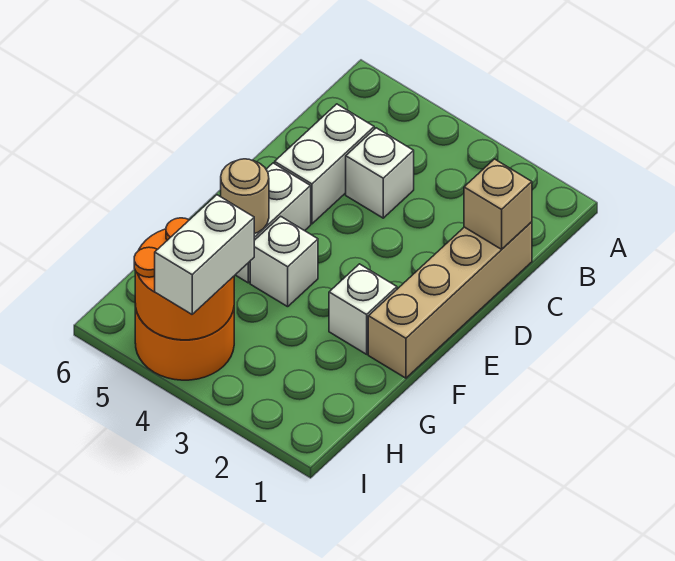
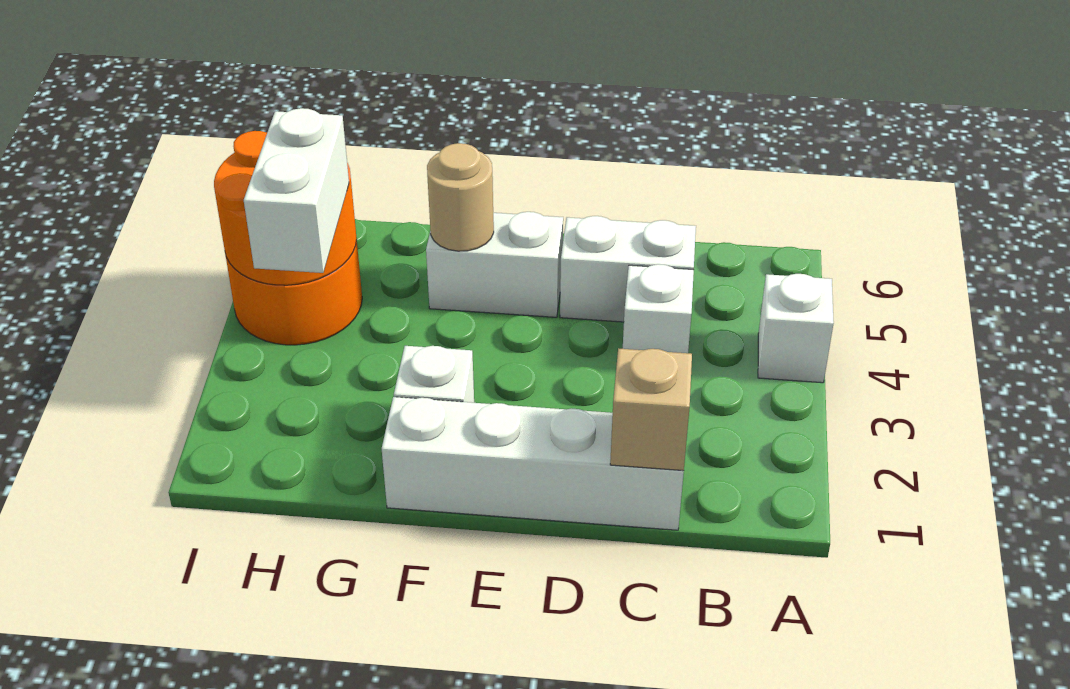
tan brick C1:F1 level 1 -> white brick C1:F1 level 1
white brick F4 level 1 -> white brick A4 level 1
white brick H4:I4 level 3 -> white brick H3:H4 level 3

